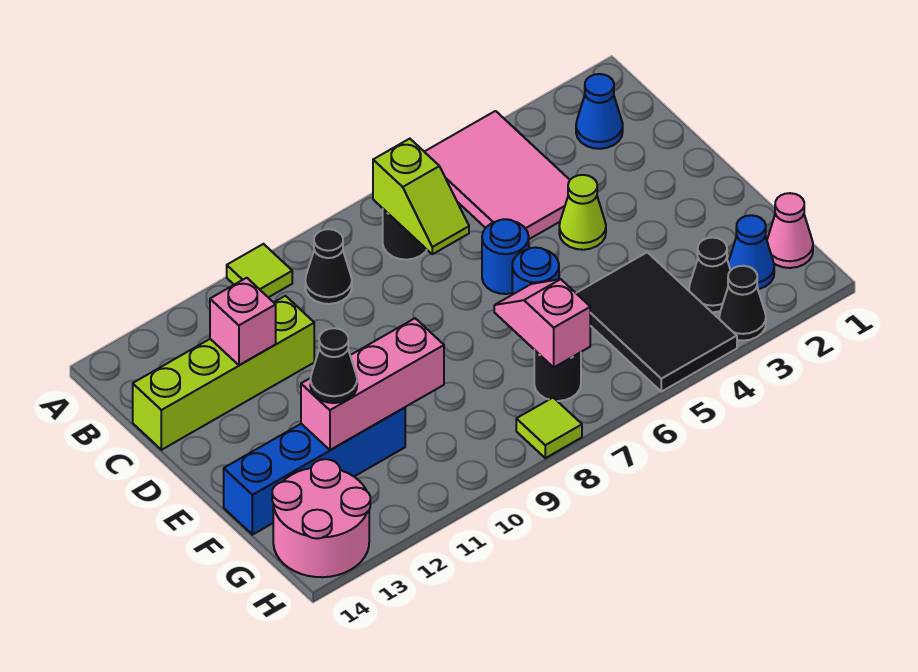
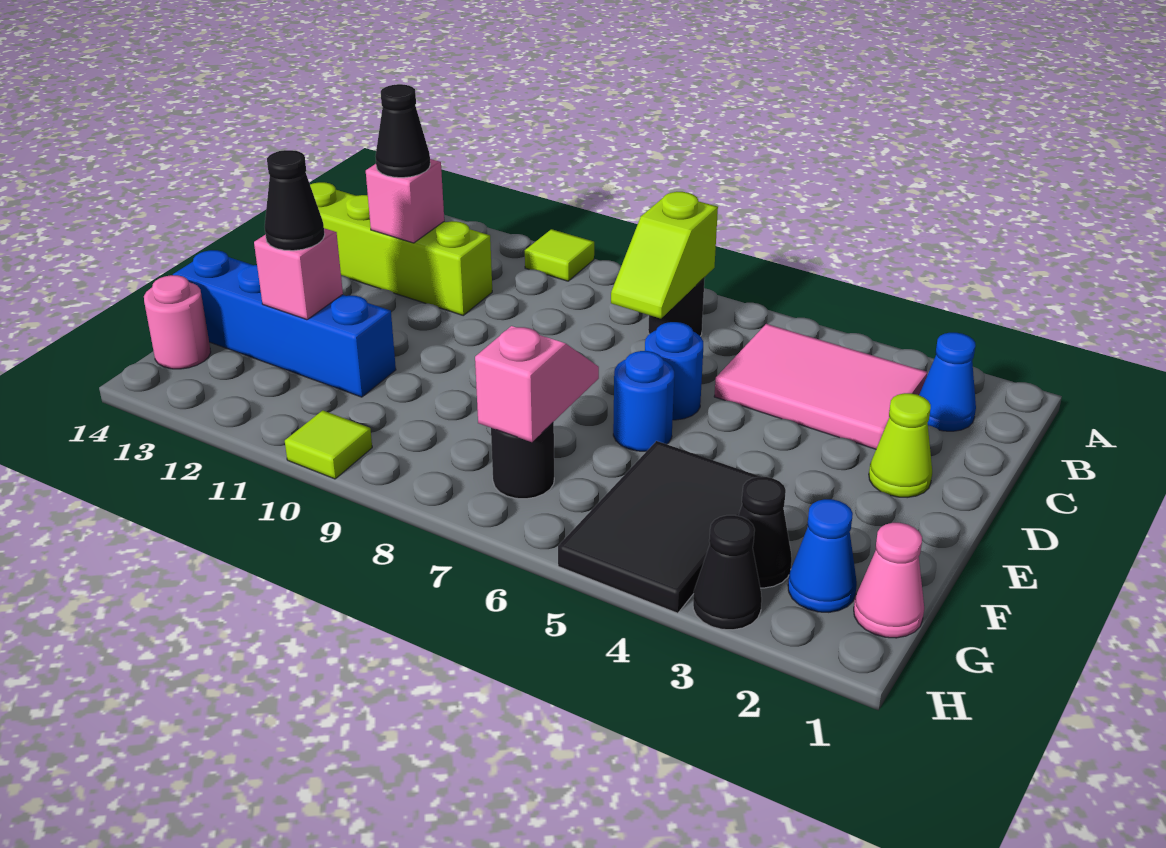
pink tile A4:C5 level 1 -> pink tile B3:C5 level 1
black cone B9 level 1 -> black cone C12 level 3
lime cone D4 level 1 -> lime cone D2 level 1
pink brick F10:F12 level 2 -> pink brick F12 level 2
pink round brick G13:H14 level 1 -> pink round brick G14 level 1
lime tile H8 level 1 -> lime tile H10 level 1

